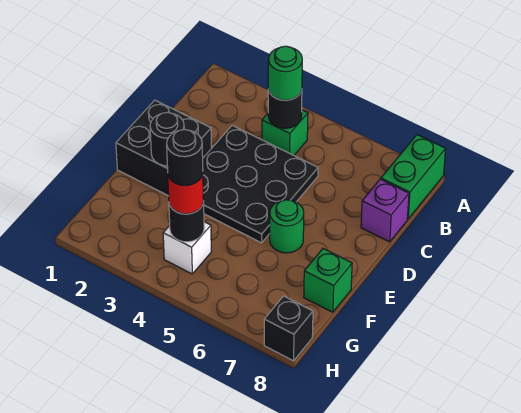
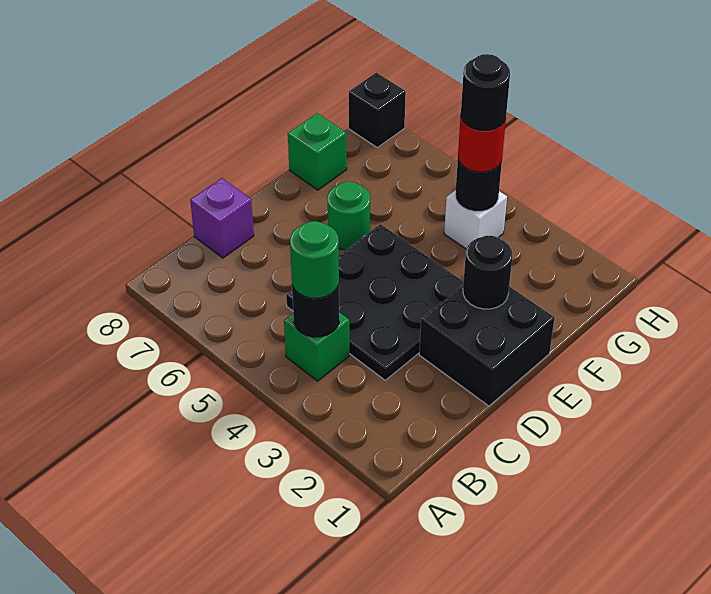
green brick A8:B8 level 1 -> none

